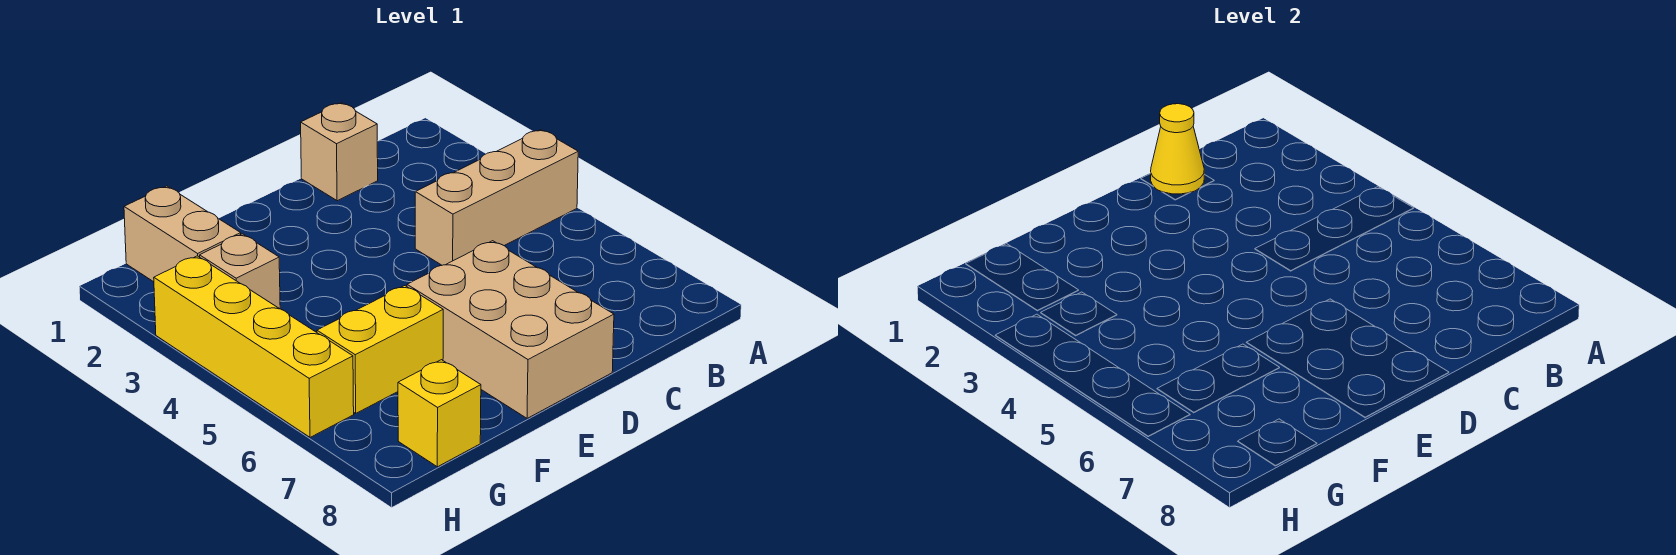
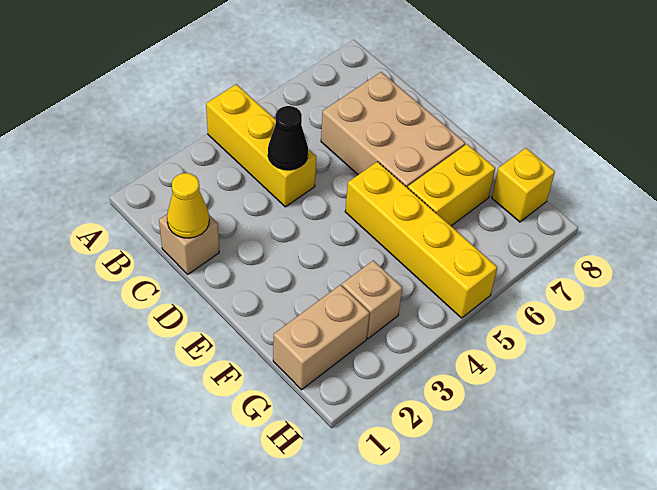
tan brick A4:C4 level 1 -> yellow brick A4:C4 level 1
none -> black cone C4 level 2
tan brick D6:E8 level 1 -> tan brick C6:E7 level 1
yellow brick F6:G6 level 1 -> yellow brick F6:F7 level 1
yellow brick H3:H6 level 1 -> yellow brick E5:H5 level 1

